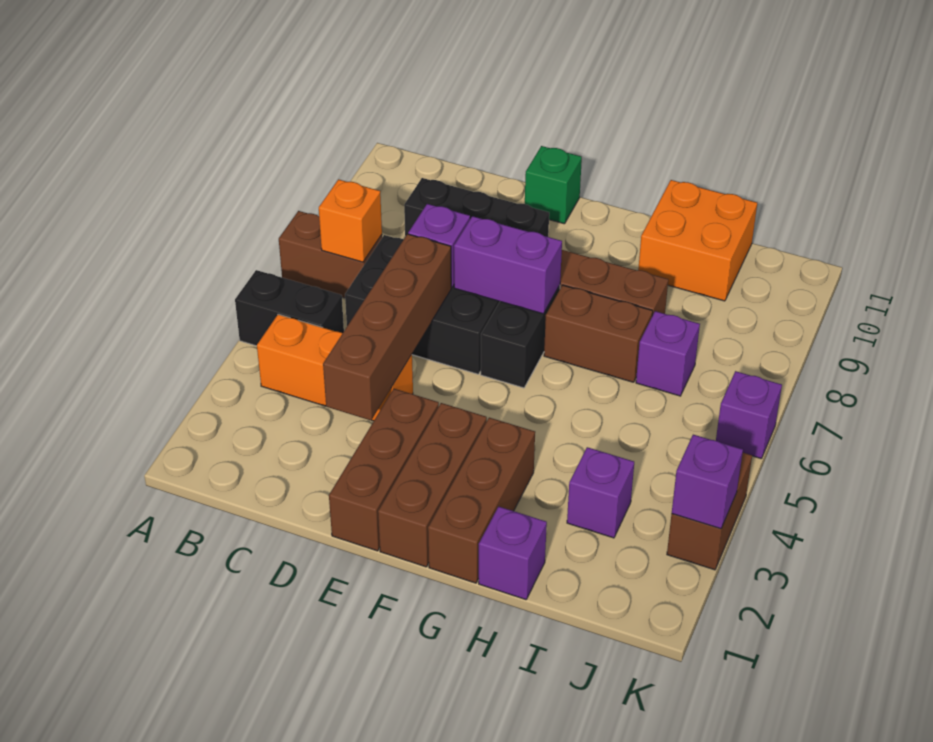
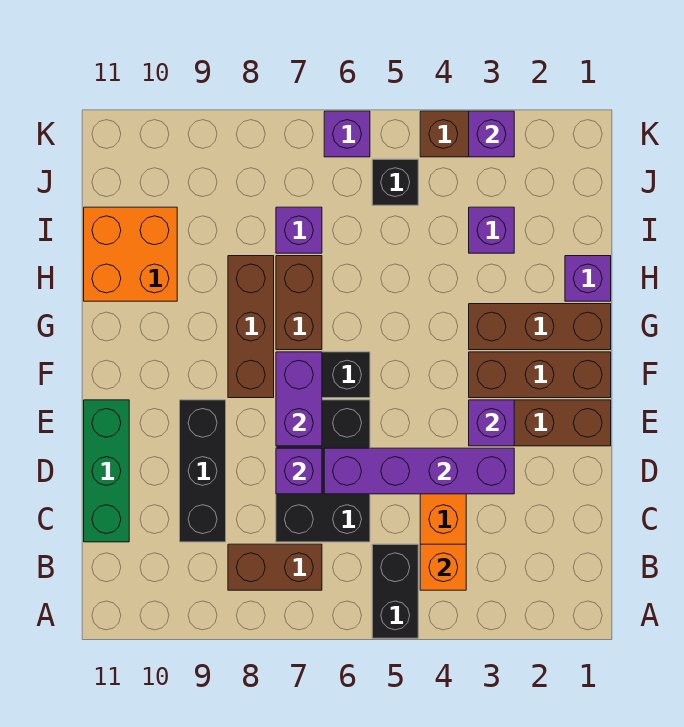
brown brick A7:B7 level 1 -> brown brick B7:B8 level 1
orange brick B7 level 2 -> orange brick B4 level 2
brown brick D3:D6 level 2 -> purple brick D3:D6 level 2
none -> purple brick E3 level 2
green brick E11 level 1 -> green brick C11:E11 level 1
none -> black brick J5 level 1

